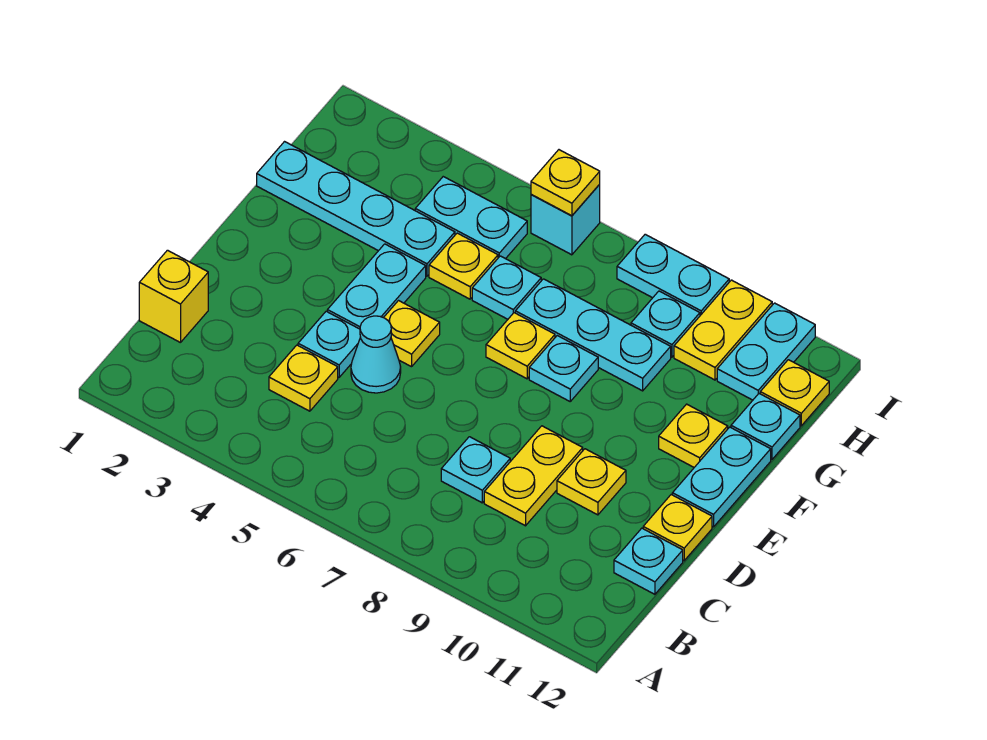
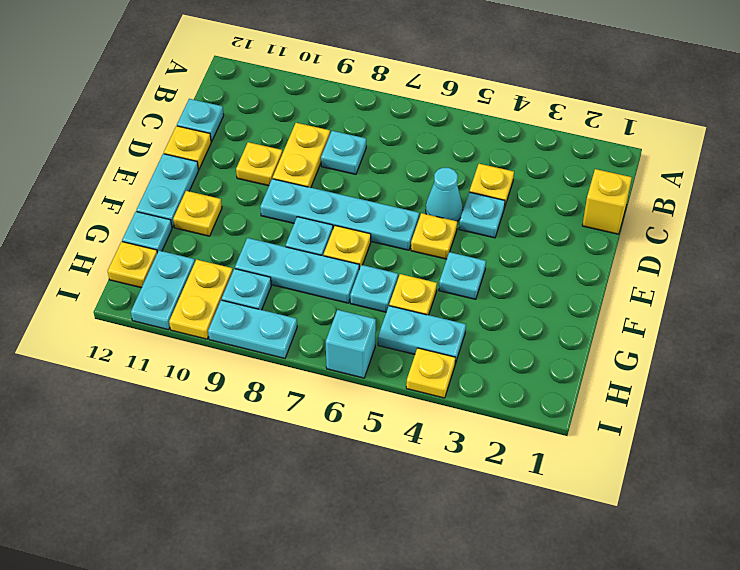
cyan plate E4:F4 level 1 -> cyan plate F4 level 1
cyan plate G1:G4 level 1 -> cyan plate E6:E9 level 1
yellow plate I6 level 2 -> yellow plate I4 level 1

